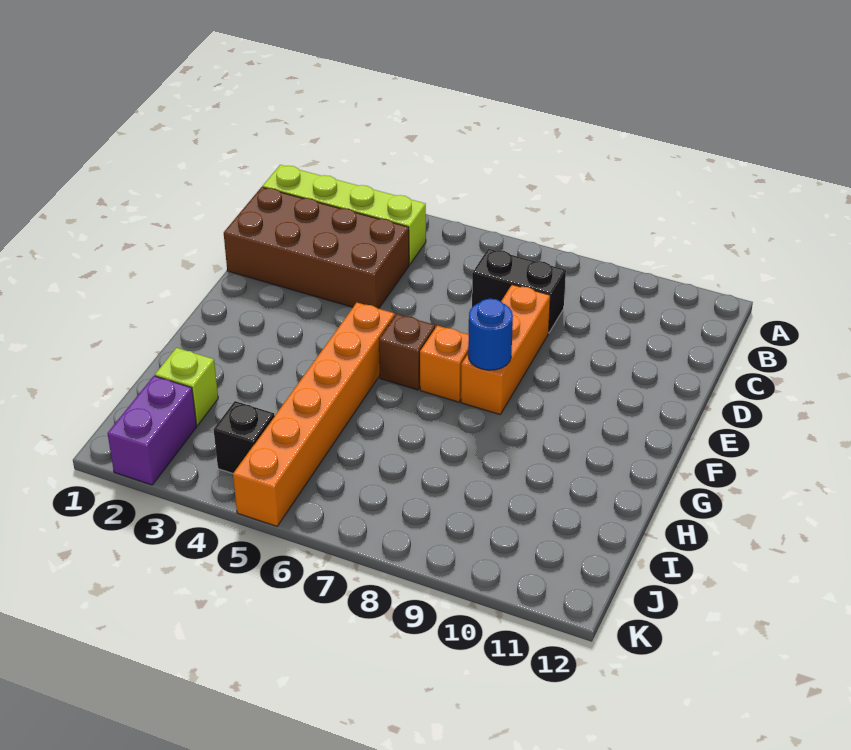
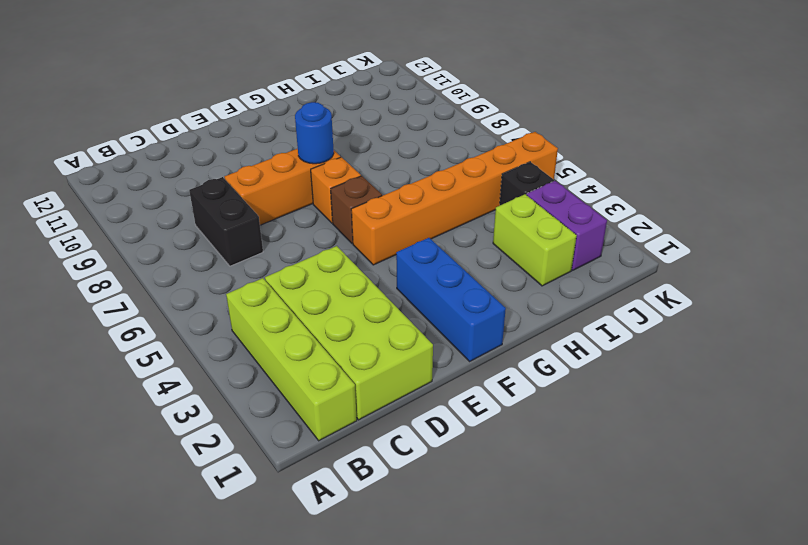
brown brick C1:D4 level 1 -> lime brick C1:D4 level 1
none -> blue brick F1:F3 level 1
lime brick I2 level 1 -> lime brick I2:I3 level 1
purple brick J2:K2 level 1 -> purple brick J2:J3 level 1

